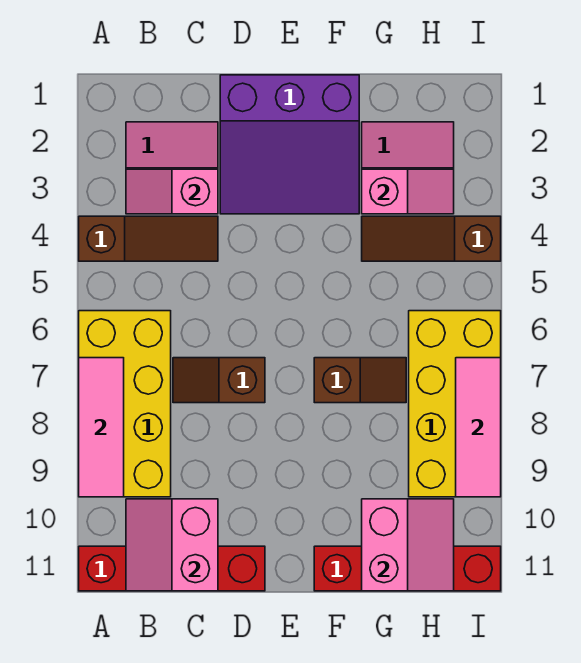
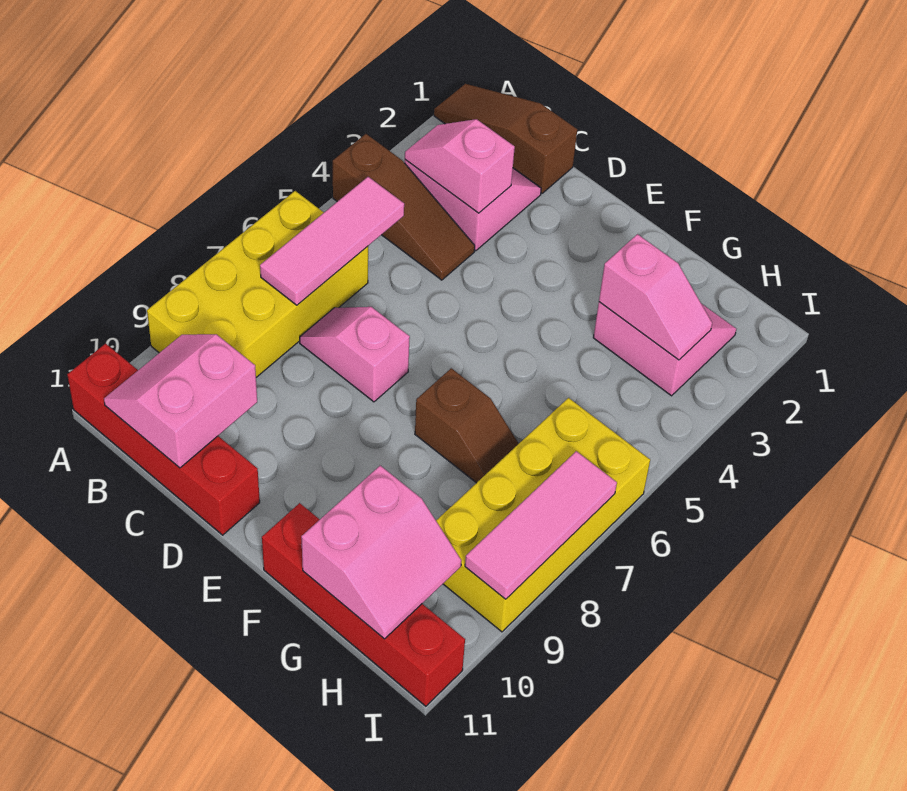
pink tile A7:A9 level 2 -> pink tile B5:B7 level 2
brown slope C7:D7 level 1 top D -> pink slope C7:D7 level 1 top D
purple slope D1:F3 level 1 top 1 -> none
brown slope G4:I4 level 1 top I -> brown slope A1:C1 level 1 top C

